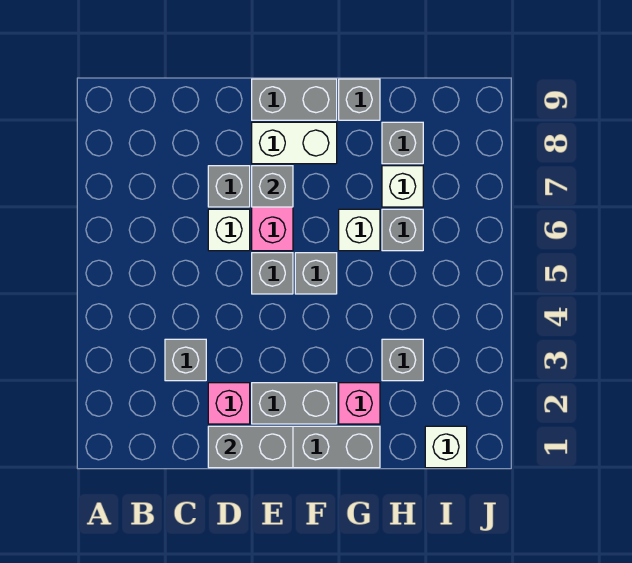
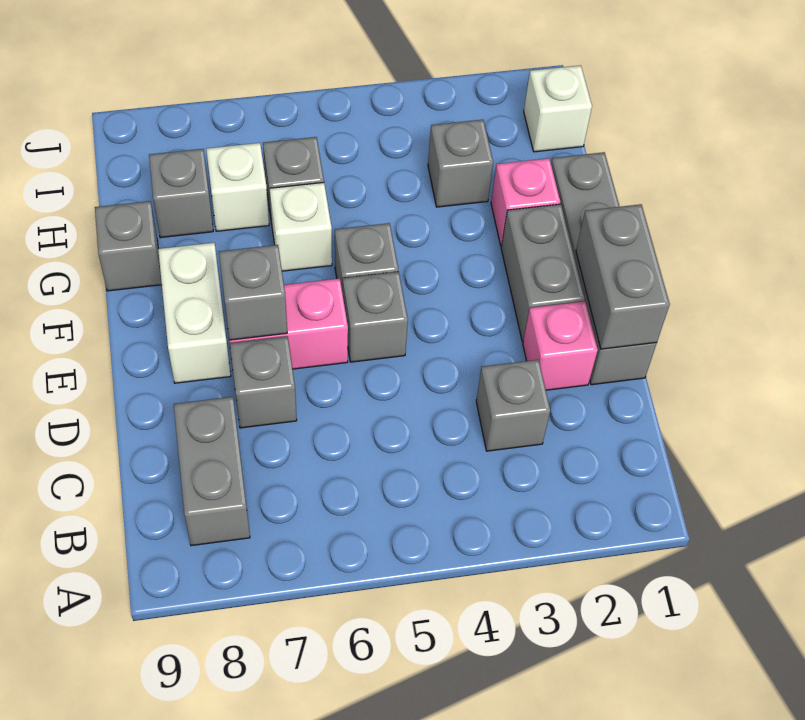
white brick D6 level 1 -> none
grey brick E9:F9 level 1 -> grey brick B8:C8 level 1

